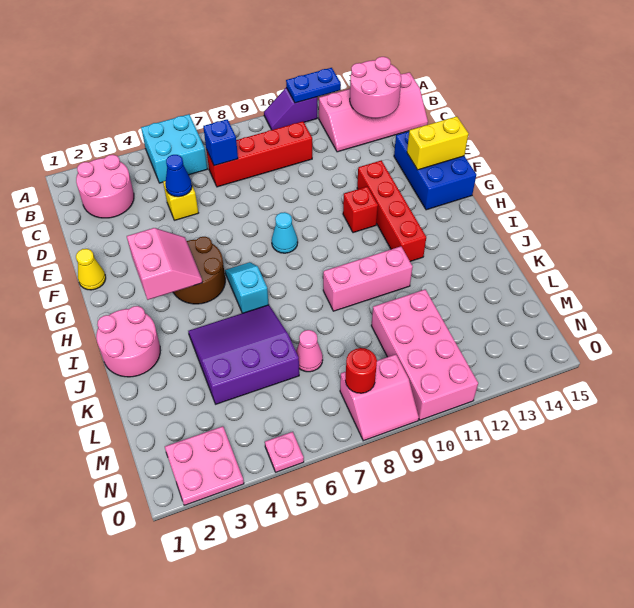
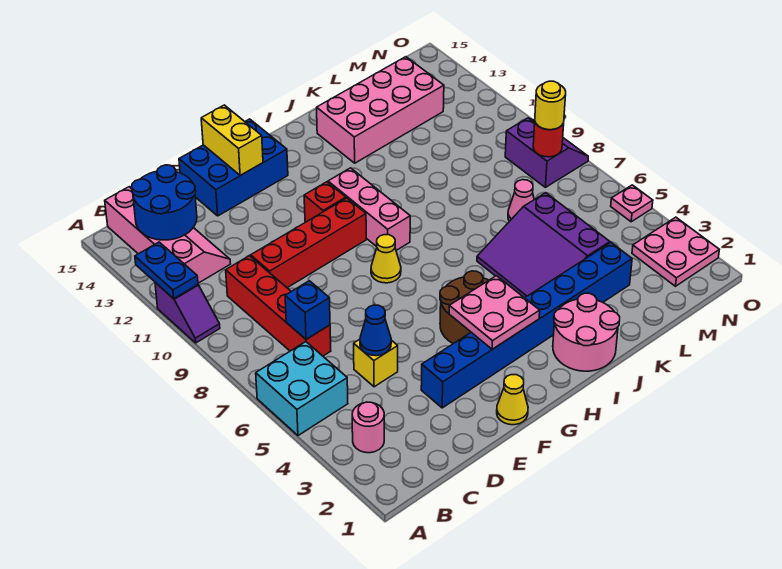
pink round brick B2:C3 level 1 -> pink round brick B3 level 1
pink round brick B13:C14 level 2 -> blue round brick B13:C14 level 2
none -> blue brick E3:L3 level 1
red brick F12:I12 level 1 -> red brick D10:G10 level 1
pink slope G3:H4 level 2 top 3 -> pink plate G3:H4 level 2
cyan cone G8 level 1 -> yellow cone G8 level 1
cyan slope H6:I6 level 1 top I -> none
pink brick J9:J11 level 1 -> pink brick H9:H11 level 1
pink brick L10:O11 level 1 -> pink brick J13:M14 level 1
pink slope N8:O9 level 1 top N -> purple slope N8:O9 level 1 top N
none -> yellow round brick N8 level 3

